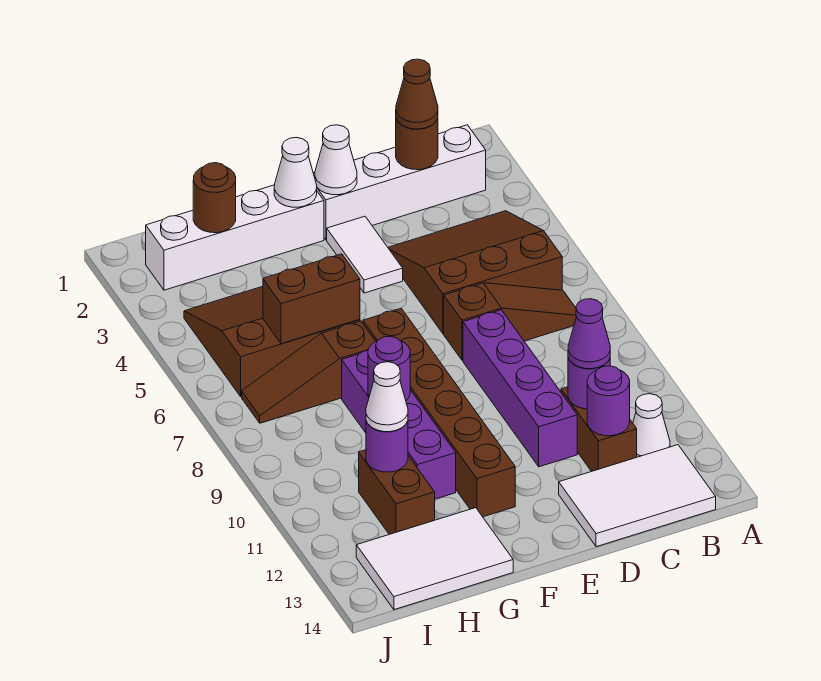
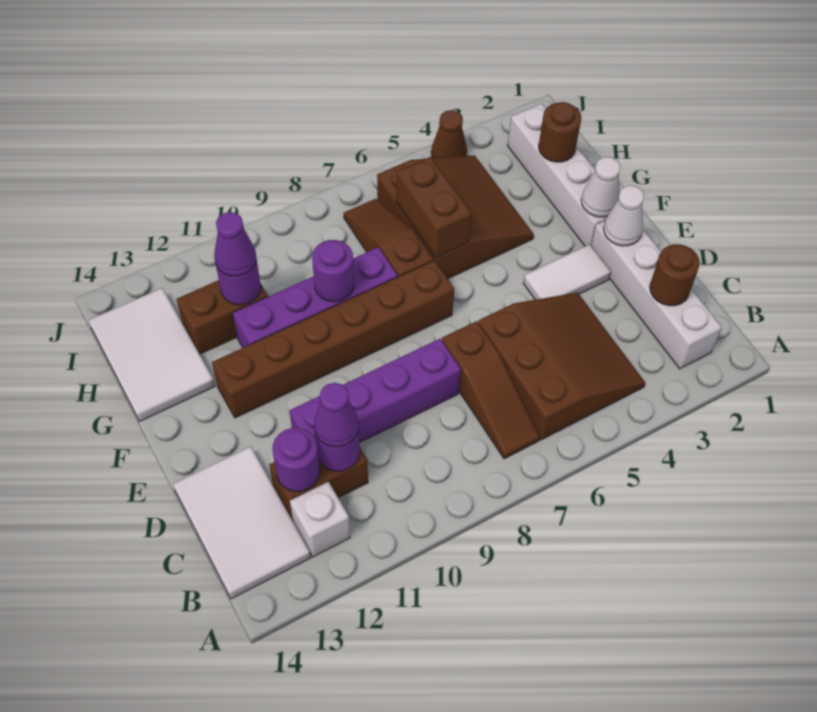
white cone B12 level 1 -> white brick B12 level 1
brown cone C2 level 3 -> brown cone J4 level 1
white cone H11 level 3 -> purple cone H11 level 3

